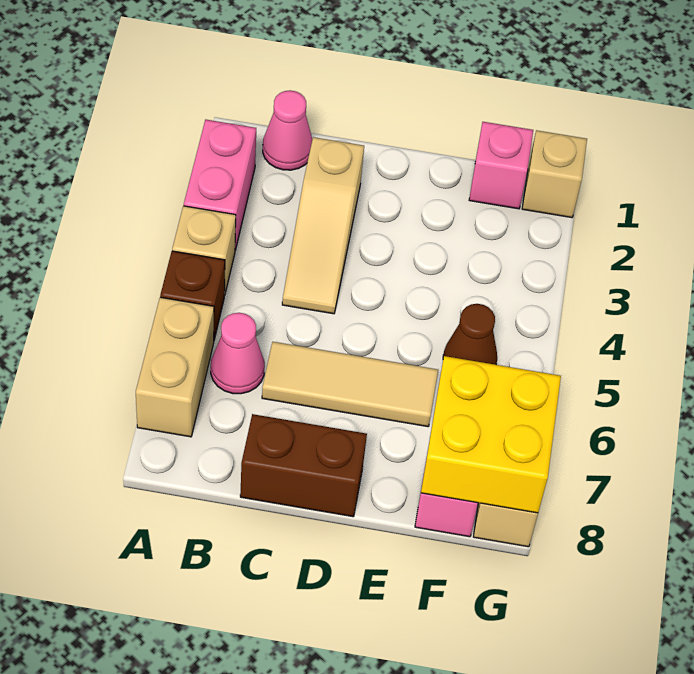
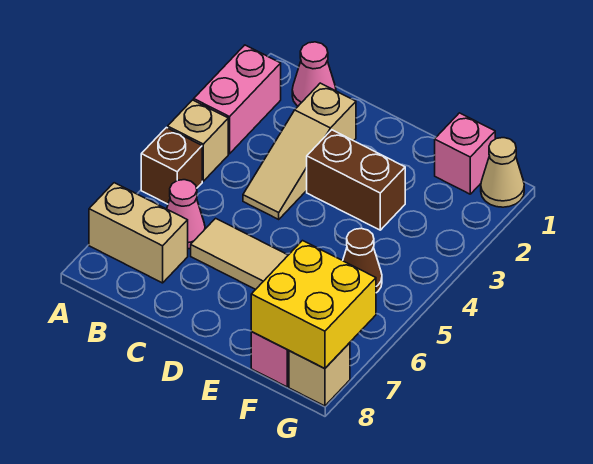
tan brick A6:A7 level 1 -> tan brick A7:B7 level 1
brown brick C8:D8 level 1 -> brown brick D3:E3 level 1
tan brick G1 level 1 -> tan cone G1 level 1

